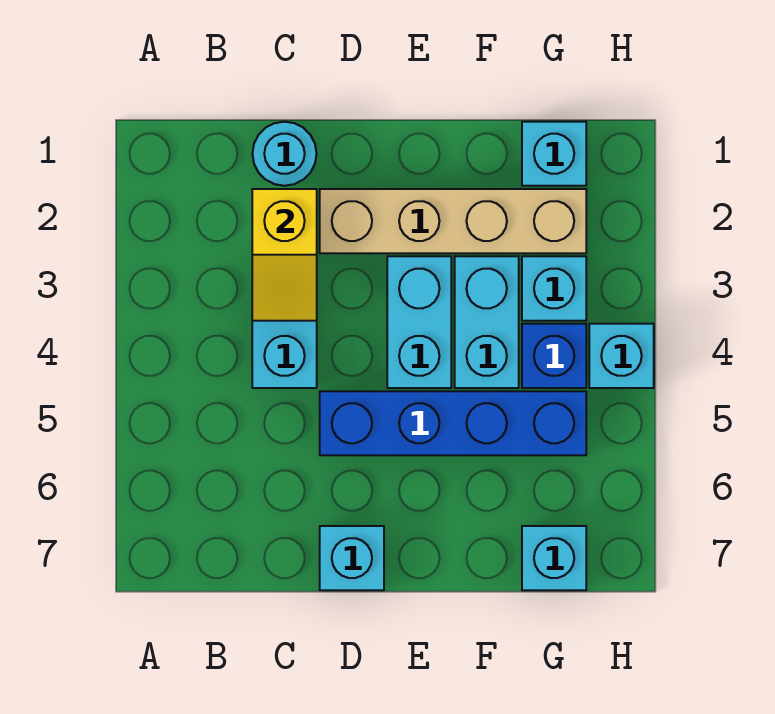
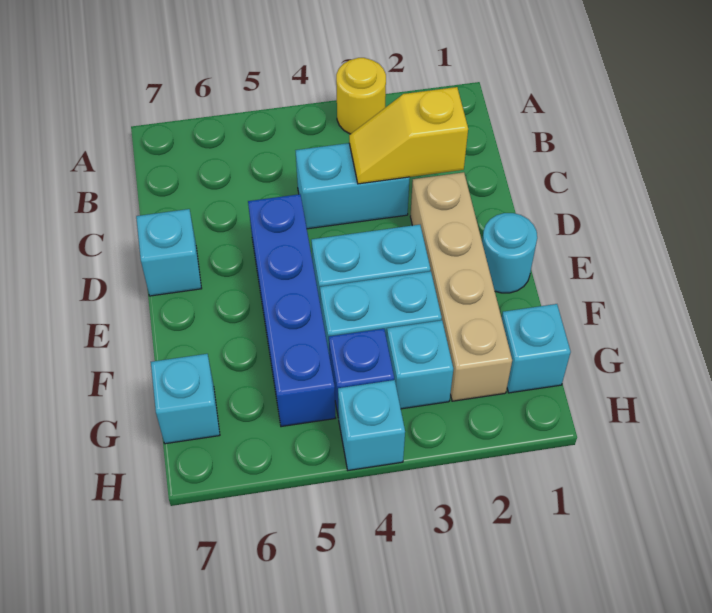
none -> yellow round brick A3 level 1
cyan round brick C1 level 1 -> cyan round brick E1 level 1

